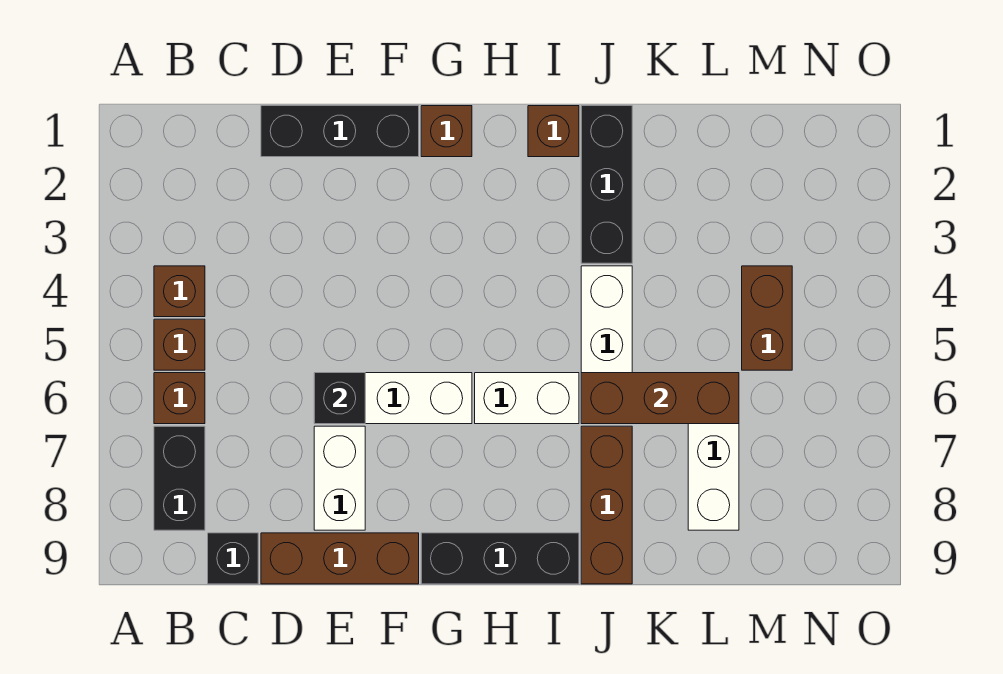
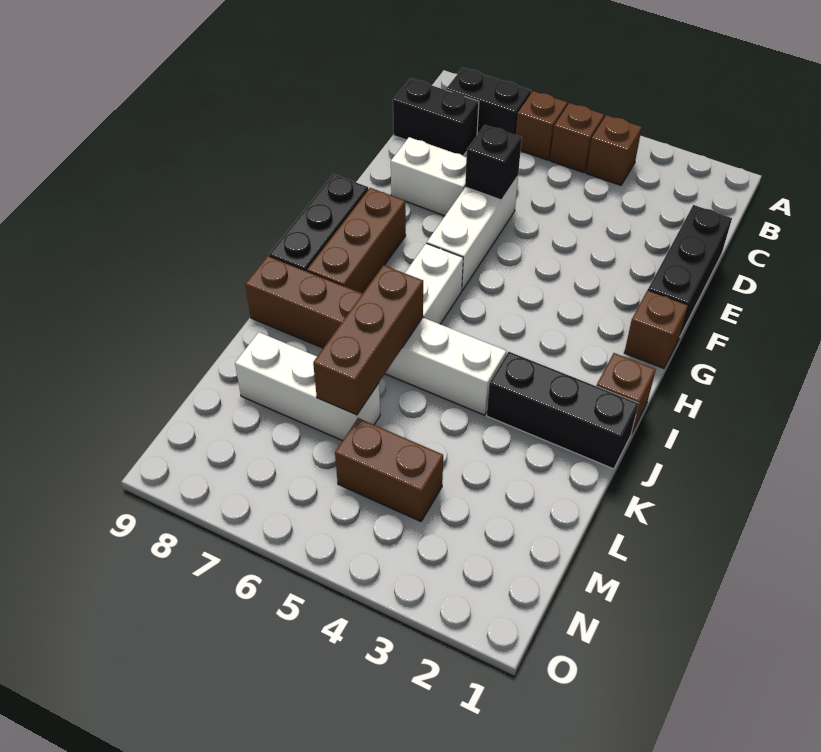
black brick C9 level 1 -> black brick C8:C9 level 1
brown brick D9:F9 level 1 -> brown brick G8:I8 level 1

